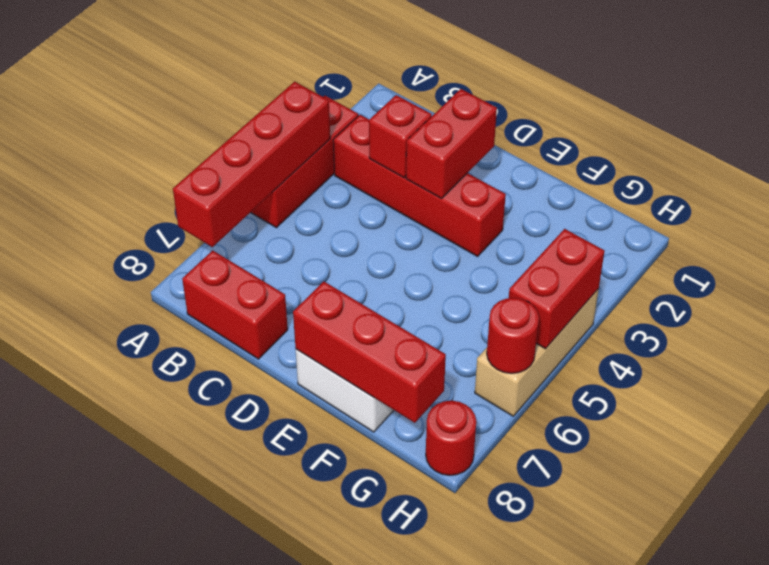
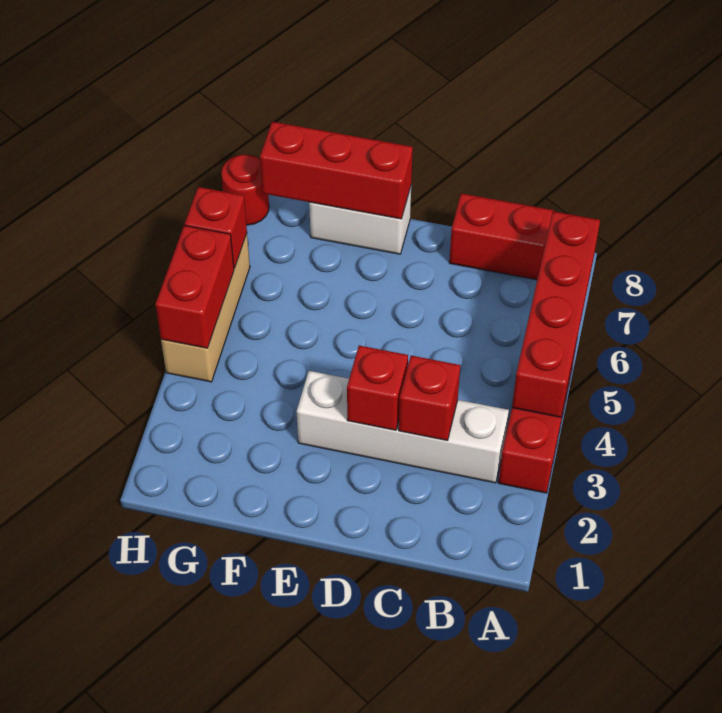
red brick B3:E3 level 1 -> white brick B3:E3 level 1
red brick D2:D3 level 2 -> red brick D3 level 2
red round brick H6 level 2 -> red brick H6 level 2

